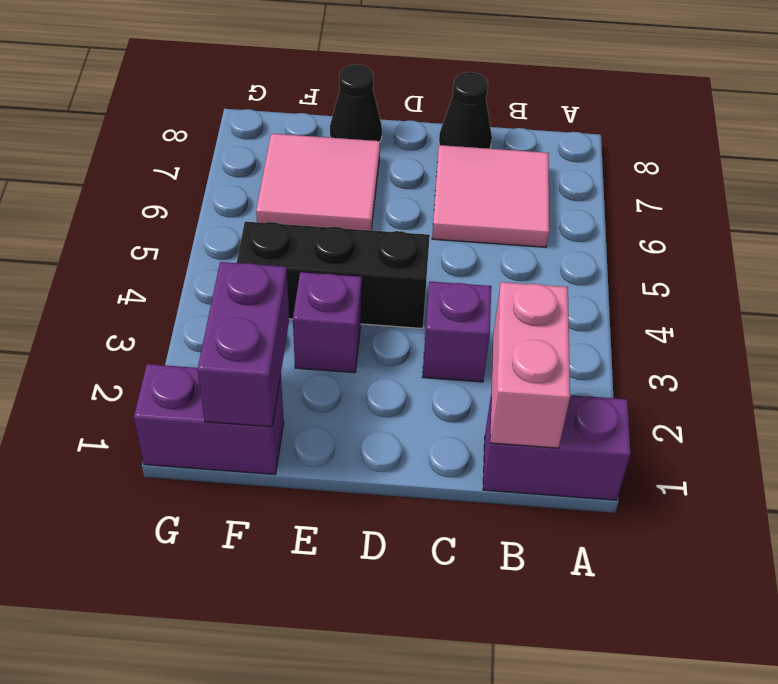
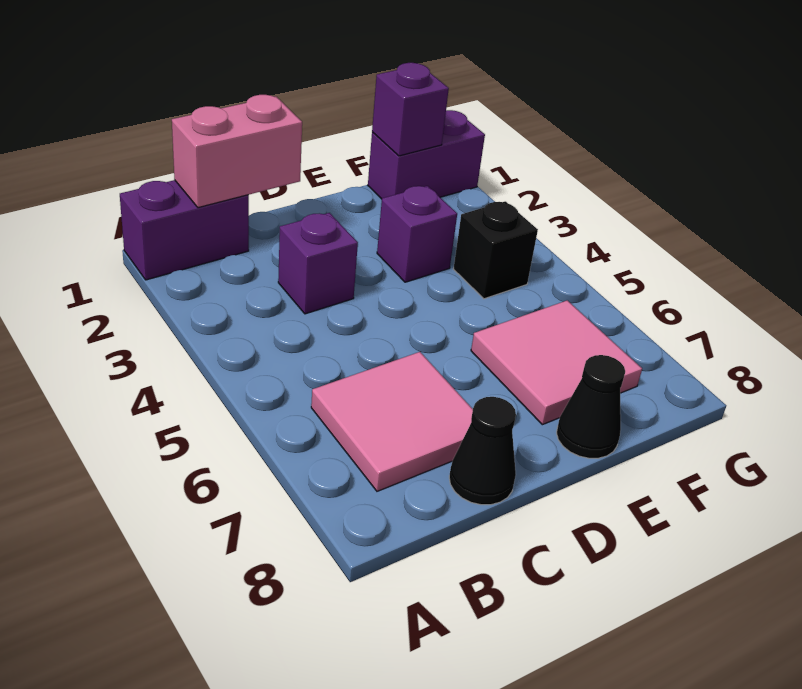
pink brick B1:B2 level 2 -> pink brick B1:C1 level 2
black brick D4:F4 level 1 -> black brick F4 level 1
purple brick F1:F2 level 2 -> purple brick F1 level 2

